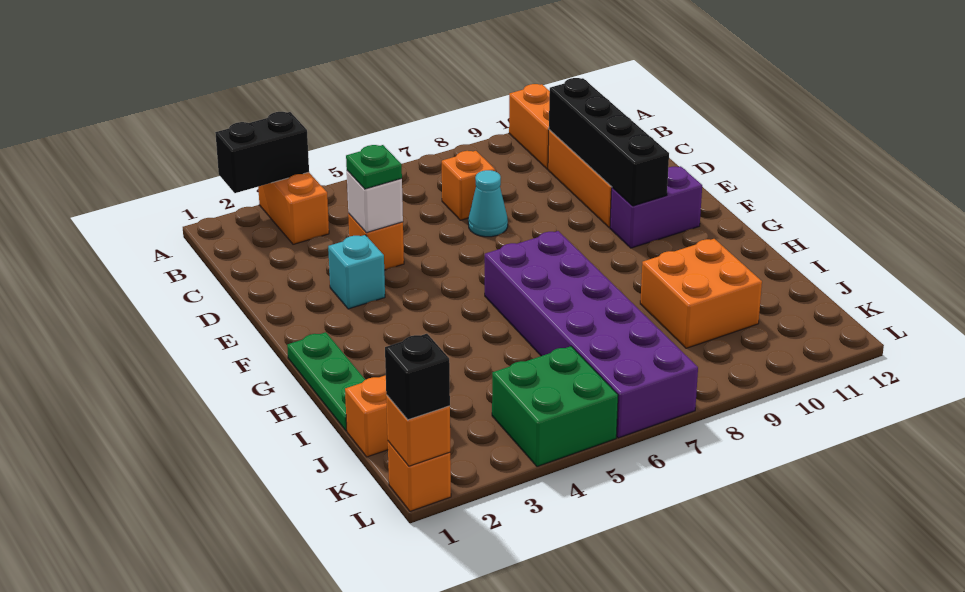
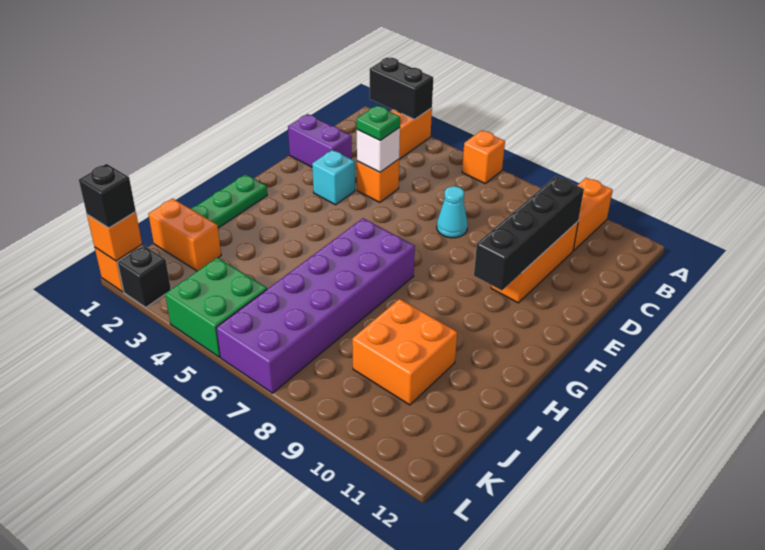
orange brick C7 level 1 -> orange brick A6 level 1
purple brick F10:F11 level 1 -> purple brick D1:D2 level 1
none -> black brick L2 level 1

